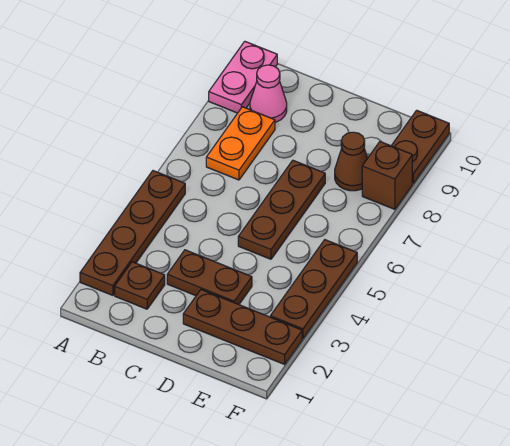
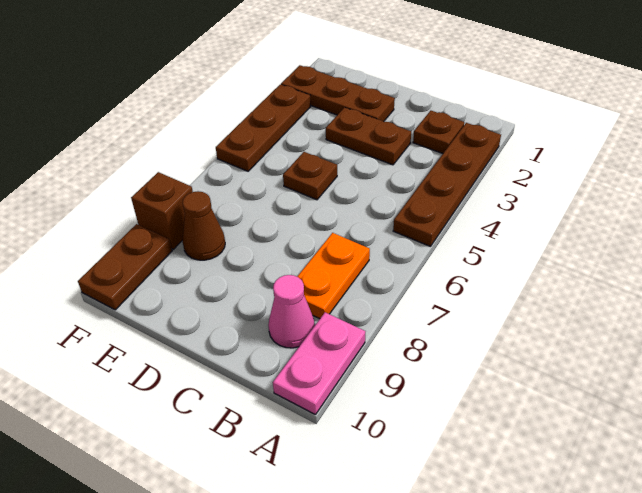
brown plate D5:D7 level 1 -> brown plate D5 level 1

